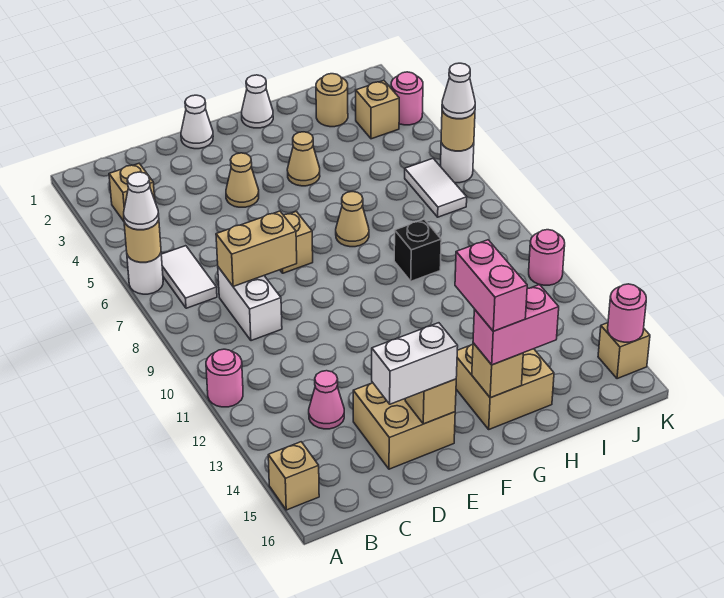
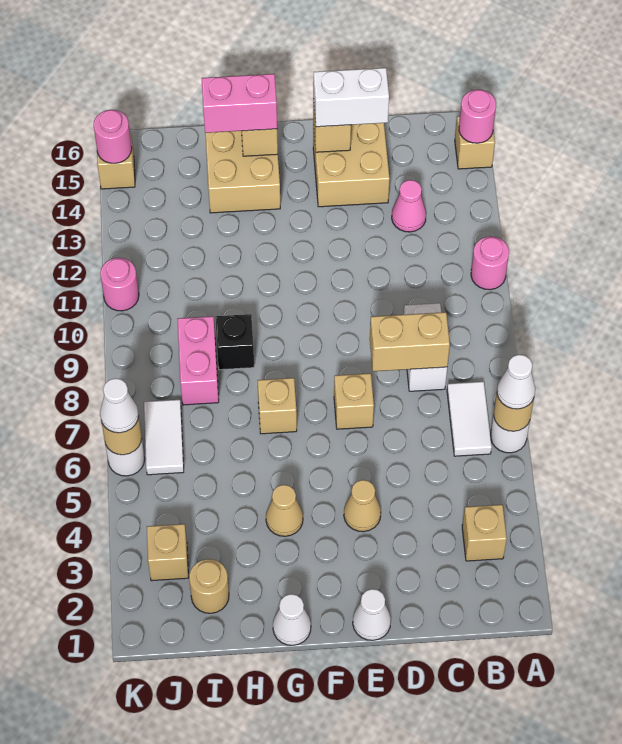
tan cone G7 level 1 -> tan brick G7 level 1
pink brick G14:G15 level 4 -> pink brick I8:I9 level 1
pink round brick K3 level 1 -> pink round brick A15 level 2

